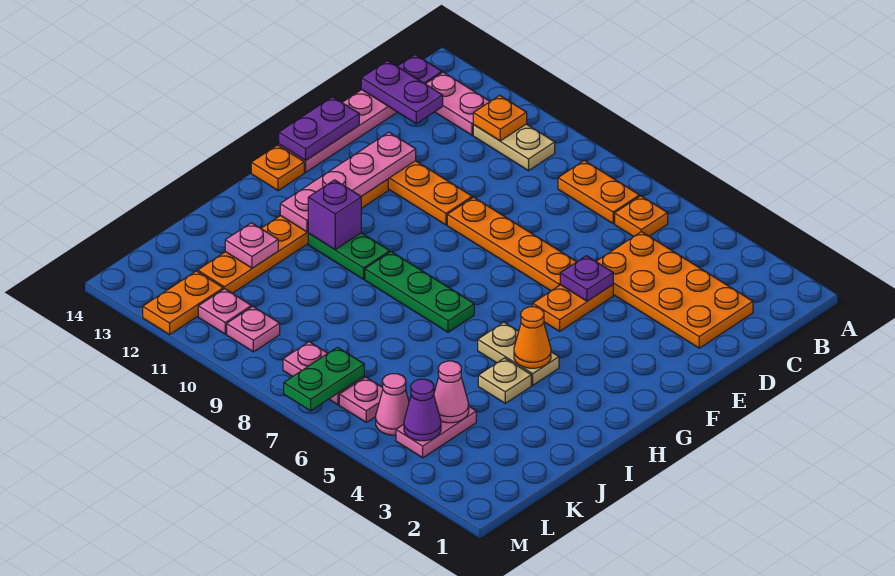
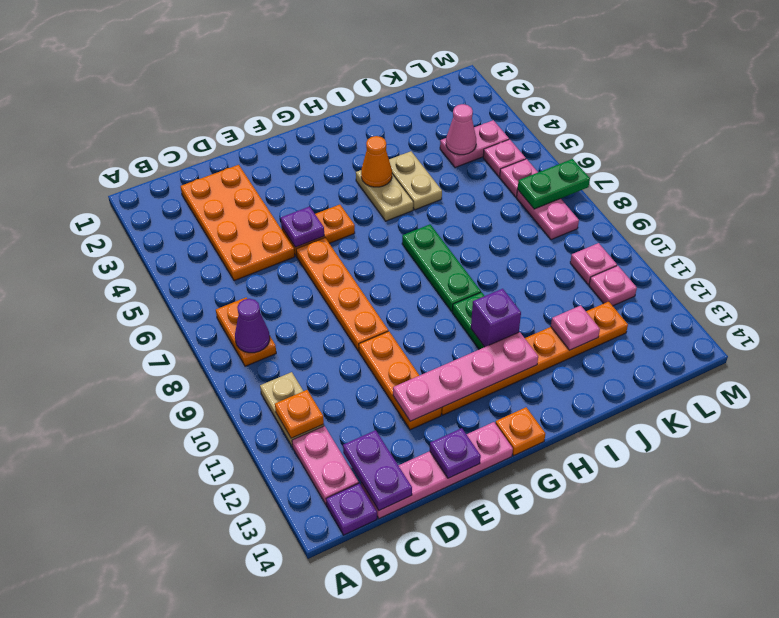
orange plate B6 level 1 -> none
purple plate E14:F14 level 2 -> purple plate E14 level 2
tan plate I4 level 1 -> tan plate I4:I5 level 1
purple cone L4 level 2 -> purple cone B8 level 2
pink cone L5 level 1 -> pink plate L5 level 1
orange plate L12:M12 level 1 -> none

